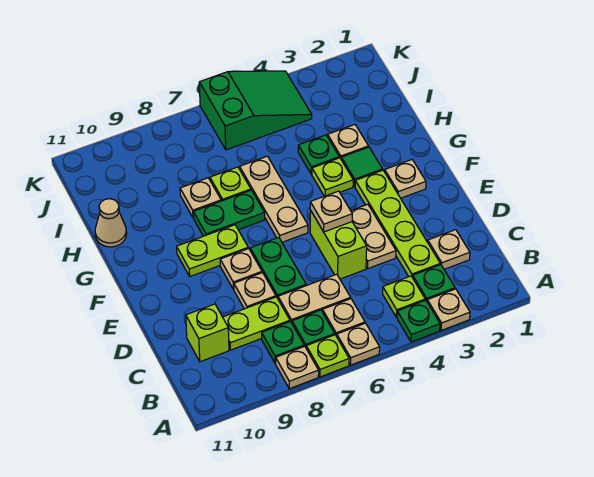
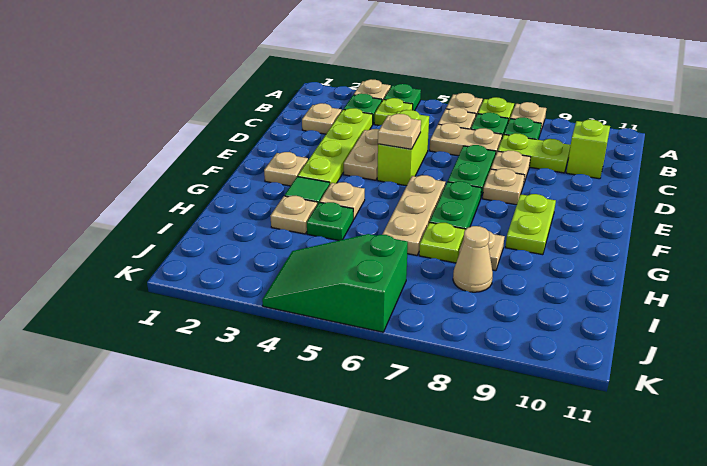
lime plate F8:F9 level 1 -> lime plate F9:G9 level 1
lime plate G4 level 1 -> tan plate G4 level 1
green plate G7:G8 level 1 -> green plate F7:G7 level 1
tan cone H11 level 1 -> tan cone I8 level 1

